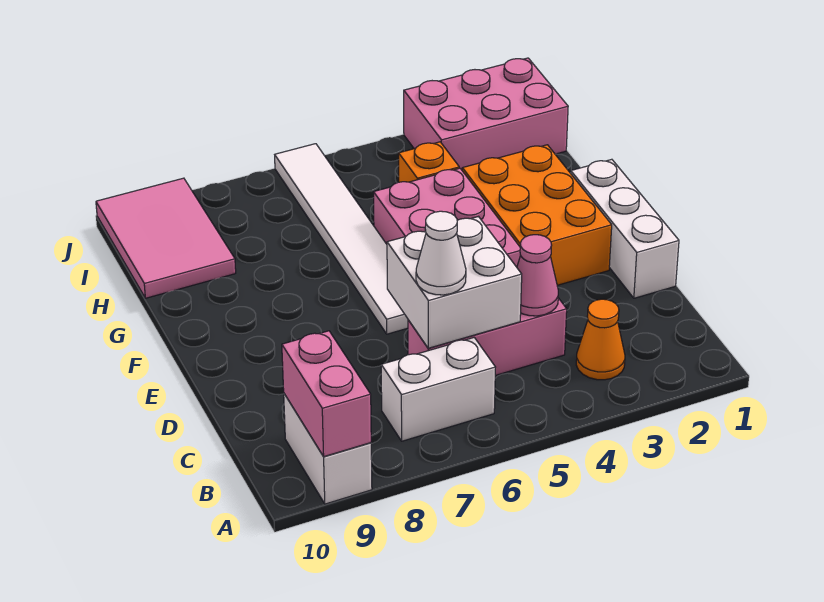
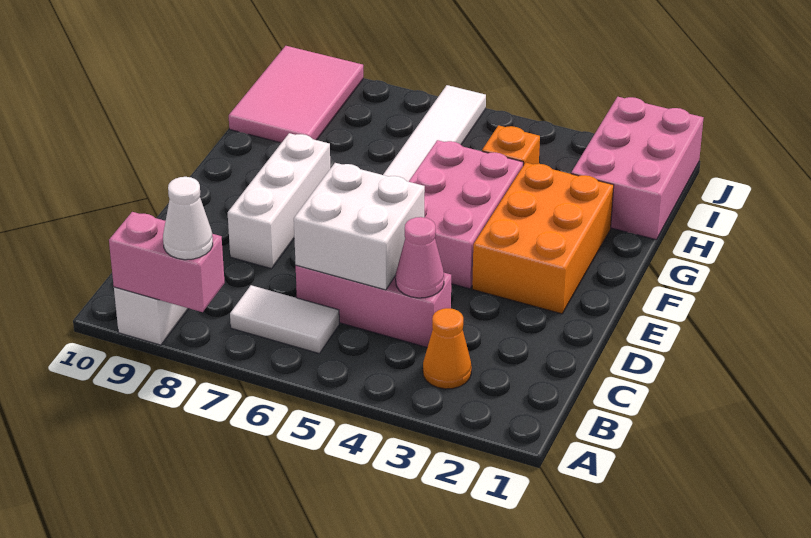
pink brick A9:B9 level 2 -> pink brick A8:A9 level 2
white brick B6:B7 level 1 -> white tile B6:B7 level 1
white cone C6 level 3 -> white cone A8 level 3
white brick D1:F1 level 1 -> white brick D8:F8 level 1
pink brick I1:J3 level 1 -> pink brick H1:J2 level 1

